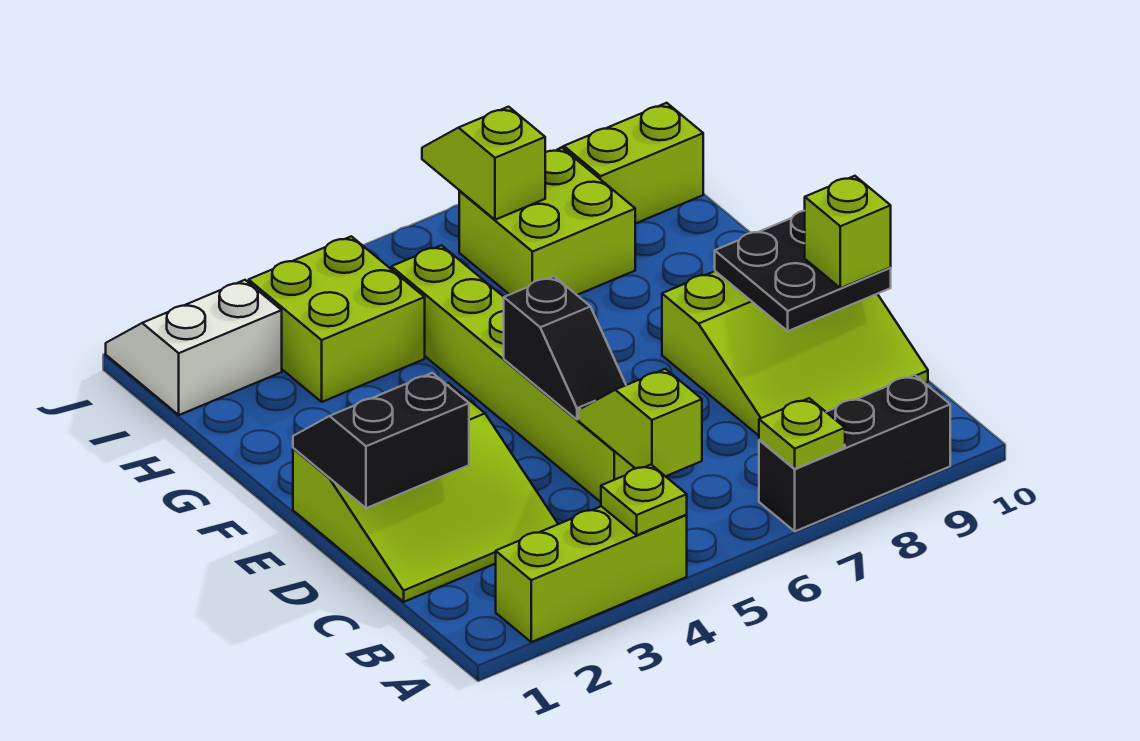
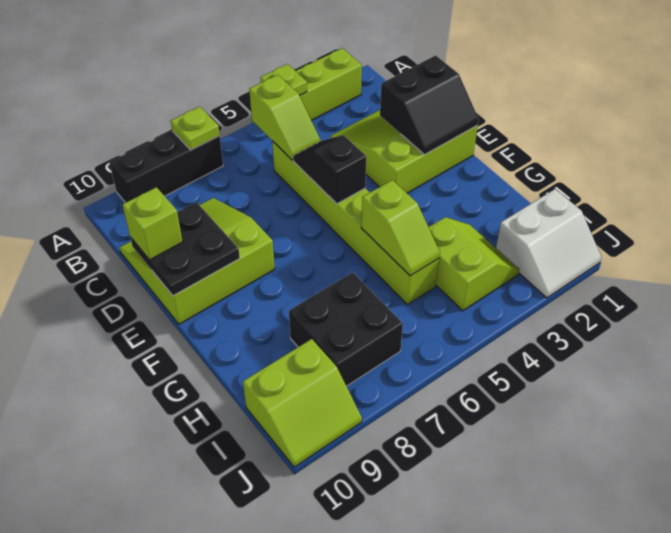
lime brick H3:I4 level 1 -> lime slope H3:I4 level 1 top 4
lime brick H7:I8 level 1 -> black brick H7:I8 level 1
lime slope I7:J7 level 2 top I -> lime slope G5:H5 level 2 top G

